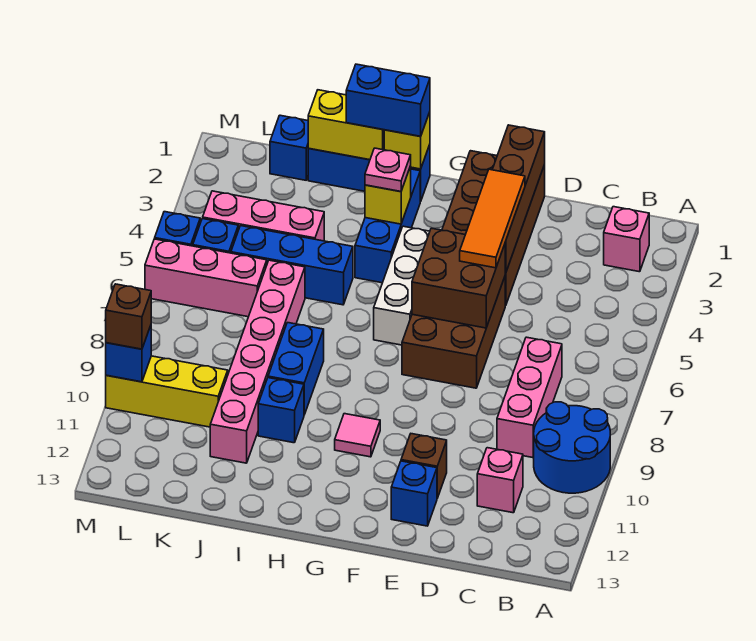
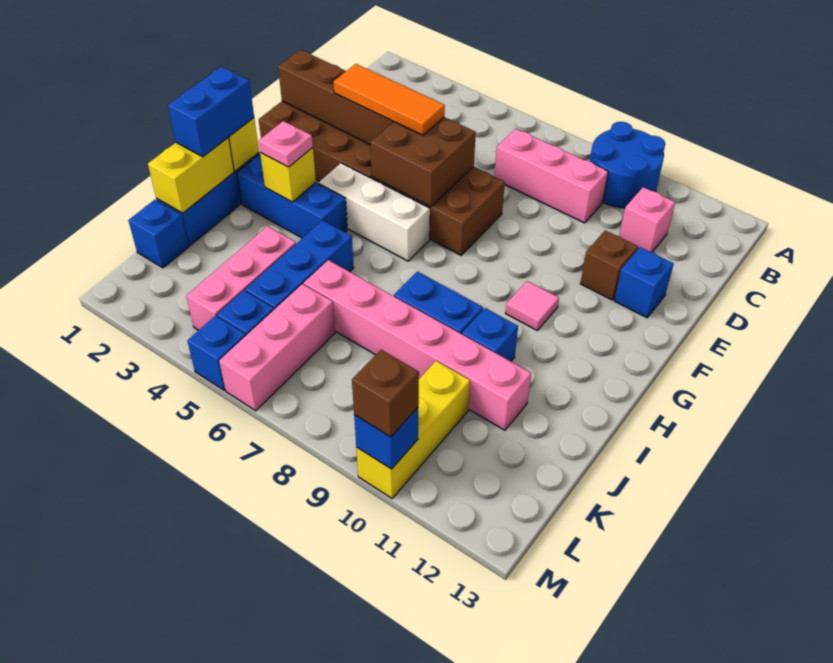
pink brick B2 level 1 -> none

